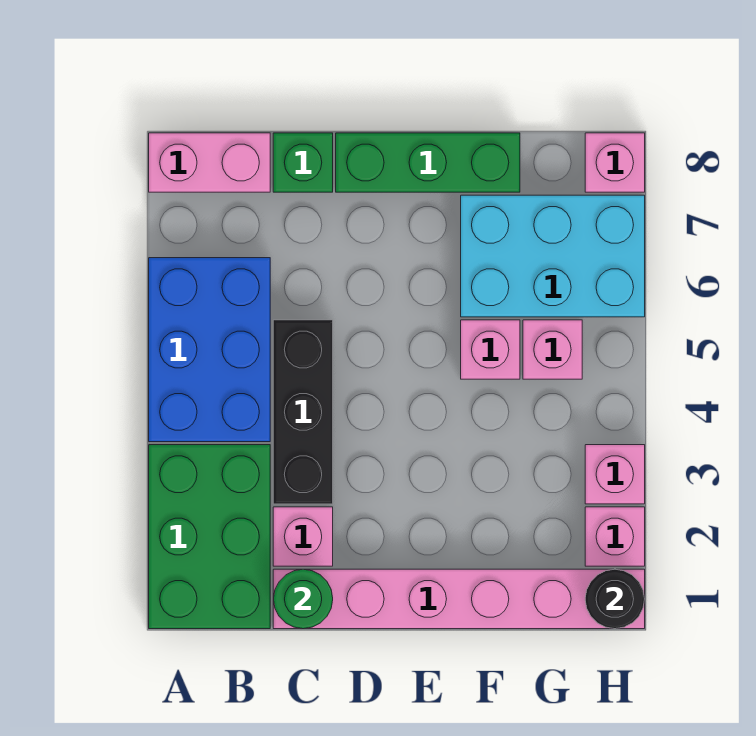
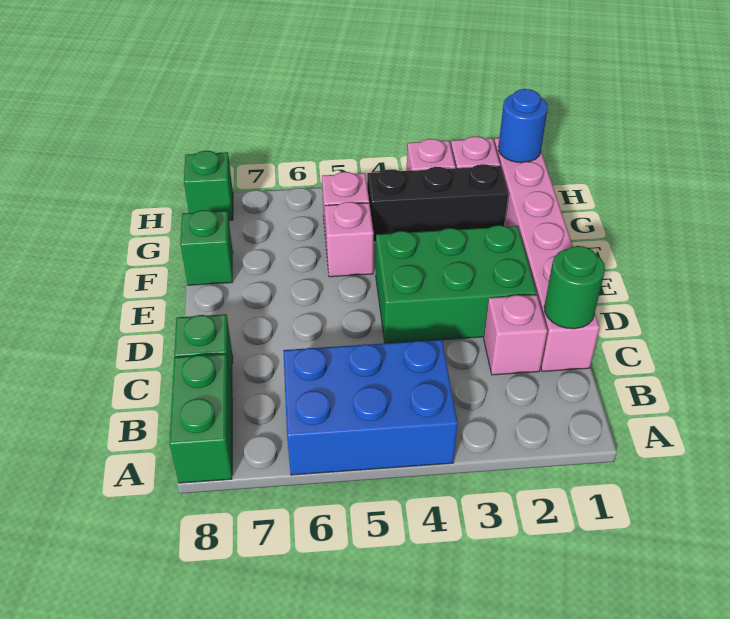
green brick A1:B3 level 1 -> green brick D2:E4 level 1
pink brick A8:B8 level 1 -> green brick A8:B8 level 1
black brick C3:C5 level 1 -> black brick G2:G4 level 1
green brick D8:F8 level 1 -> green brick F8 level 1
cyan brick F6:H7 level 1 -> none
black round brick H1 level 2 -> blue round brick H1 level 2
pink brick H8 level 1 -> green brick H8 level 1

